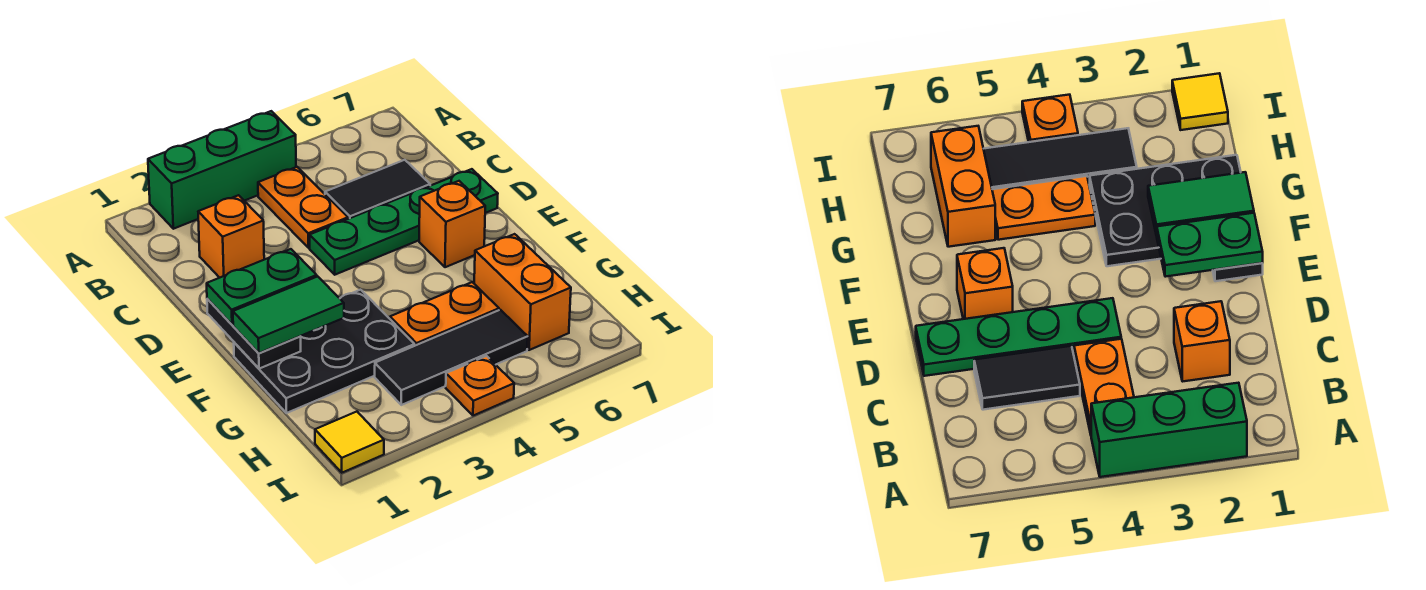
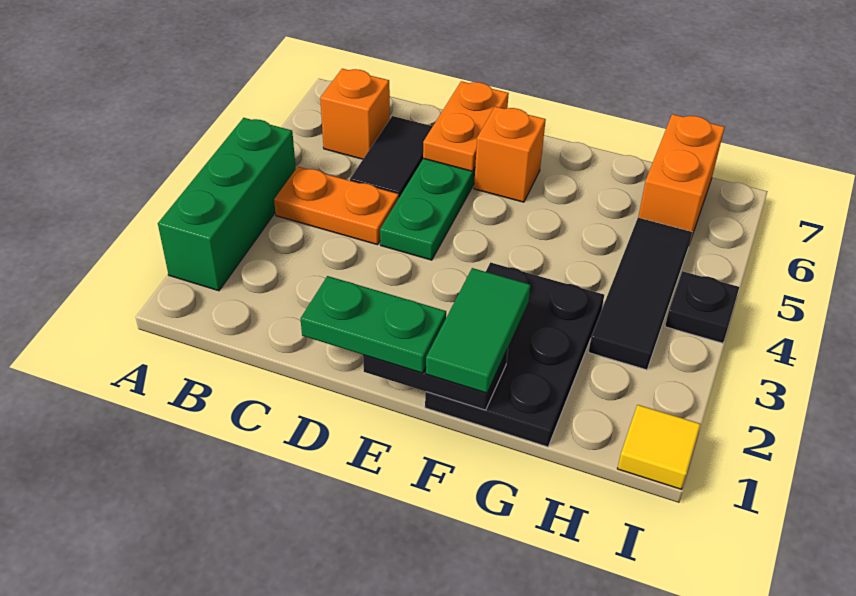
orange brick C2 level 1 -> orange brick B6 level 1
green plate E1:E2 level 3 -> green plate D1:E1 level 3
orange plate G4:G5 level 1 -> orange plate D6:D7 level 2
orange brick G6:H6 level 1 -> orange brick H6:H7 level 1
orange plate I4 level 1 -> black plate I4 level 1

